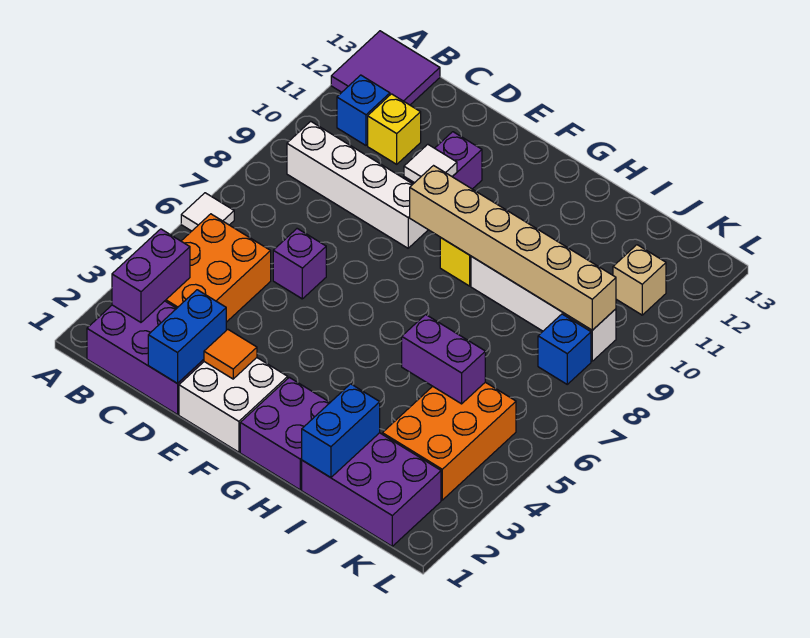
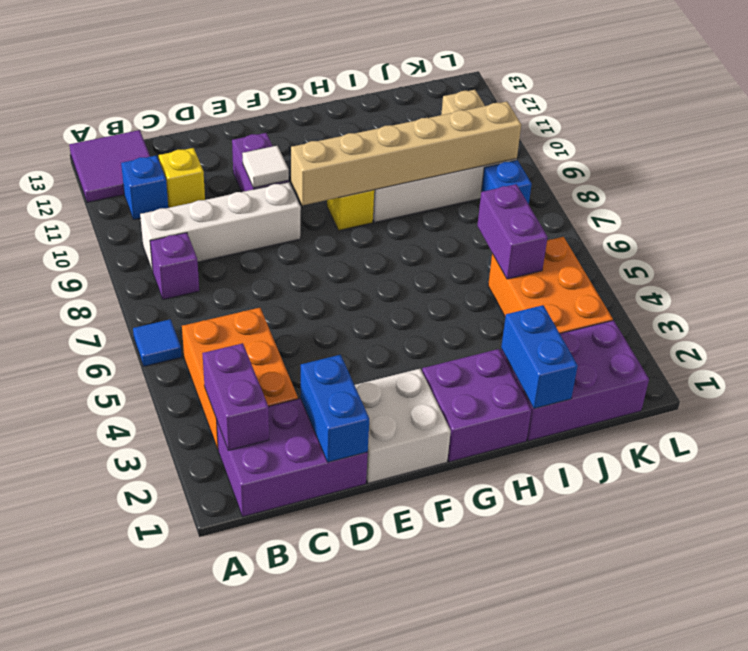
white tile A6 level 1 -> blue tile A6 level 1
purple brick D6 level 1 -> purple brick B8 level 1
orange tile E2 level 2 -> none
purple brick I5:J5 level 2 -> purple brick J5:J6 level 2

